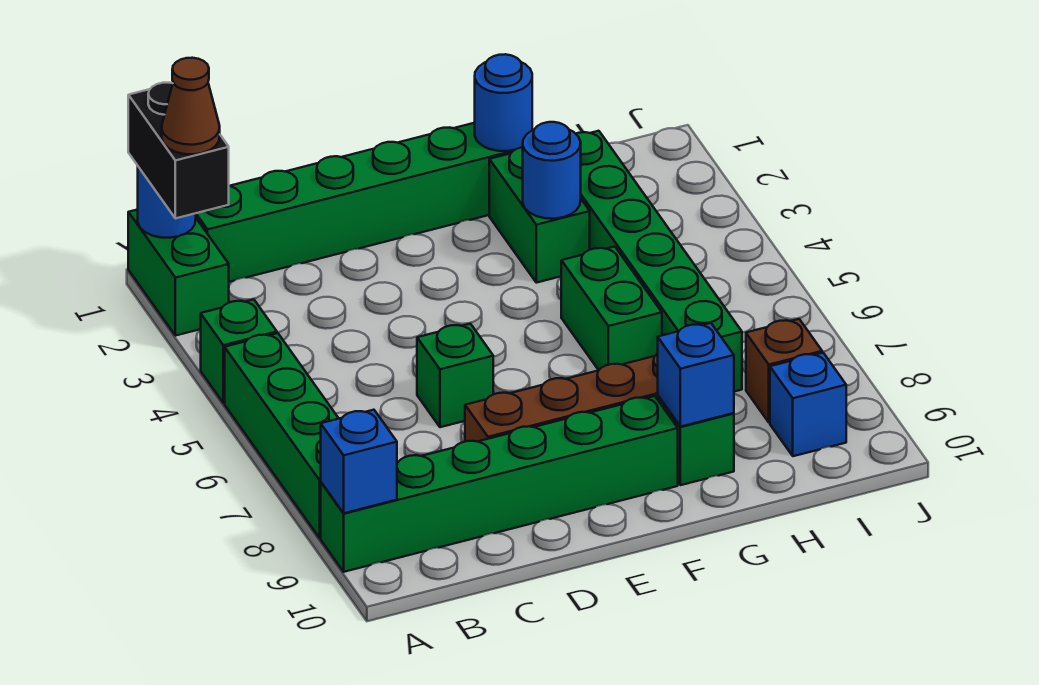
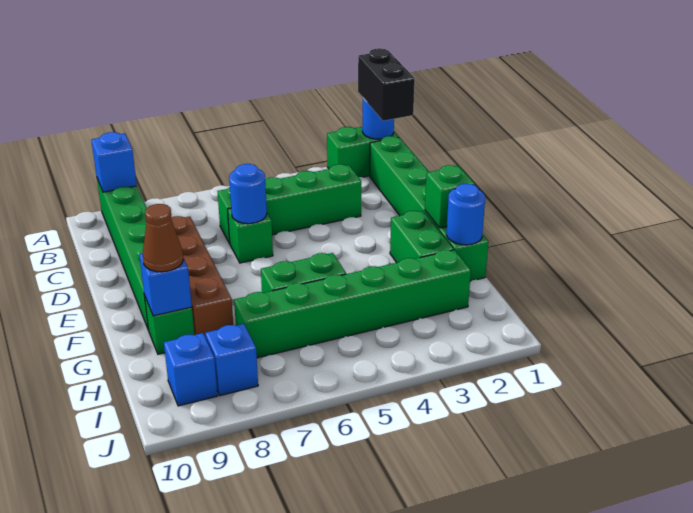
black brick A1:A2 level 3 -> black brick A1:B1 level 3
brown cone A2 level 4 -> brown cone G9 level 3
green brick A4 level 1 -> green brick F1 level 2
green brick A5:A8 level 1 -> green brick C3:C6 level 1
green brick G2:G3 level 1 -> green brick F2:G2 level 1
blue round brick G3 level 2 -> blue round brick D6 level 2
brown brick I8 level 1 -> blue brick I8 level 1

